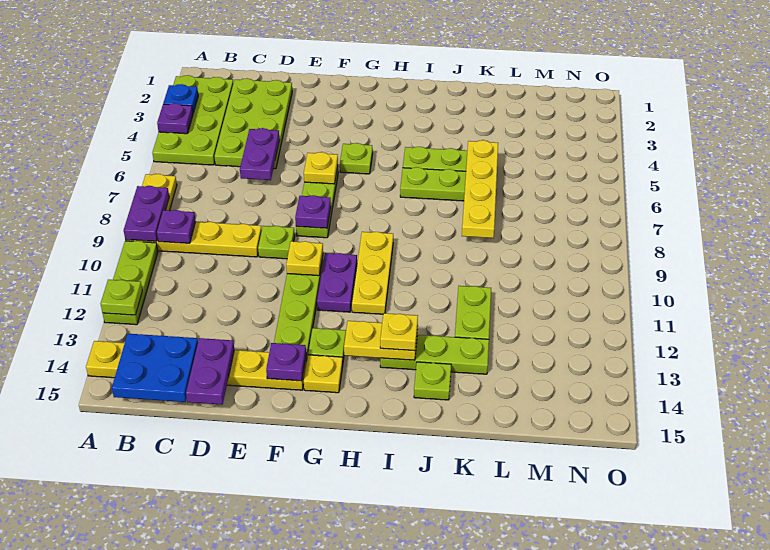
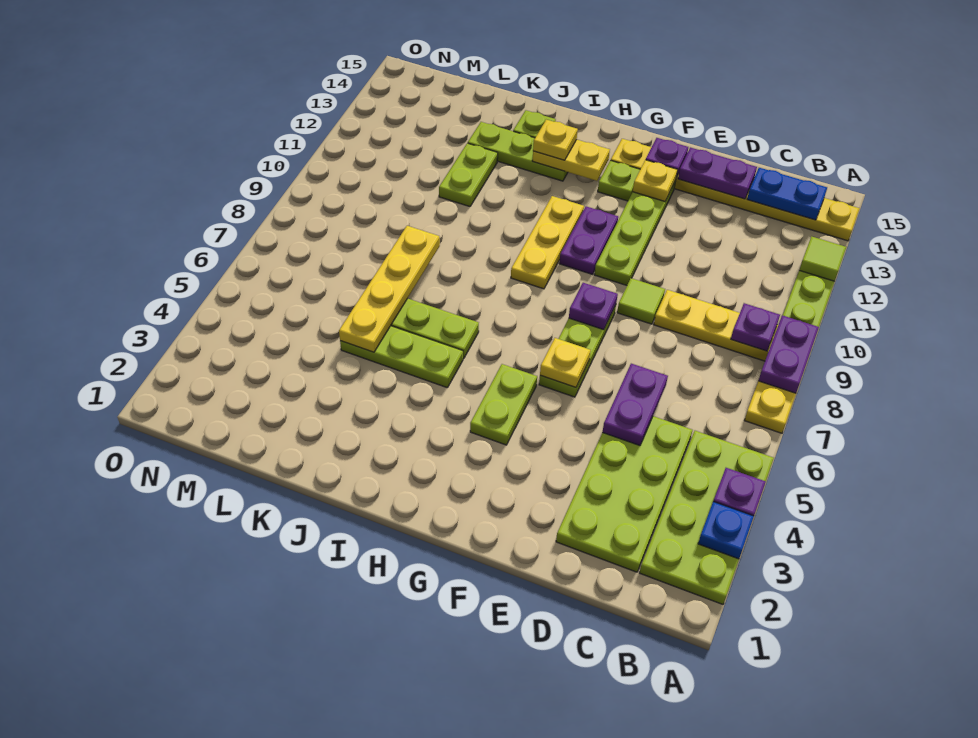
lime plate A12 level 2 -> lime tile A12 level 2
blue plate B14:C15 level 2 -> blue plate B14:C14 level 2
purple plate D14:D15 level 2 -> purple plate D14:E14 level 2
lime plate E9 level 1 -> lime tile E9 level 1
yellow plate F10 level 2 -> yellow plate F13 level 2
lime plate G5 level 1 -> lime plate G4:G5 level 1

